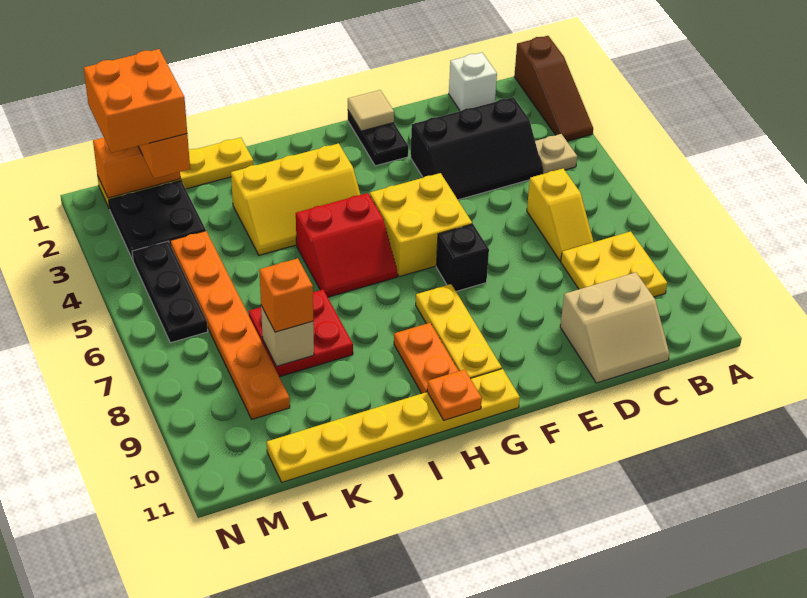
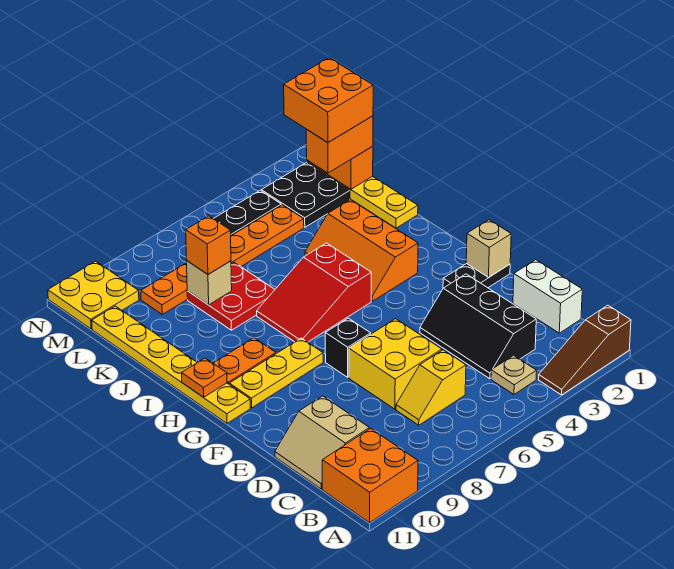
none -> orange brick A10:B11 level 1
yellow plate B8:C9 level 1 -> yellow plate M10:N11 level 1
white brick C1 level 1 -> white brick C1:D1 level 1
tan tile F1 level 2 -> tan brick F1 level 2
yellow brick F5:G6 level 1 -> yellow brick D6:E7 level 1
yellow slope H3:J4 level 1 top 3 -> orange slope H3:J4 level 1 top 3
red slope H5:I6 level 1 top 5 -> red slope H5:I7 level 1 top 5

